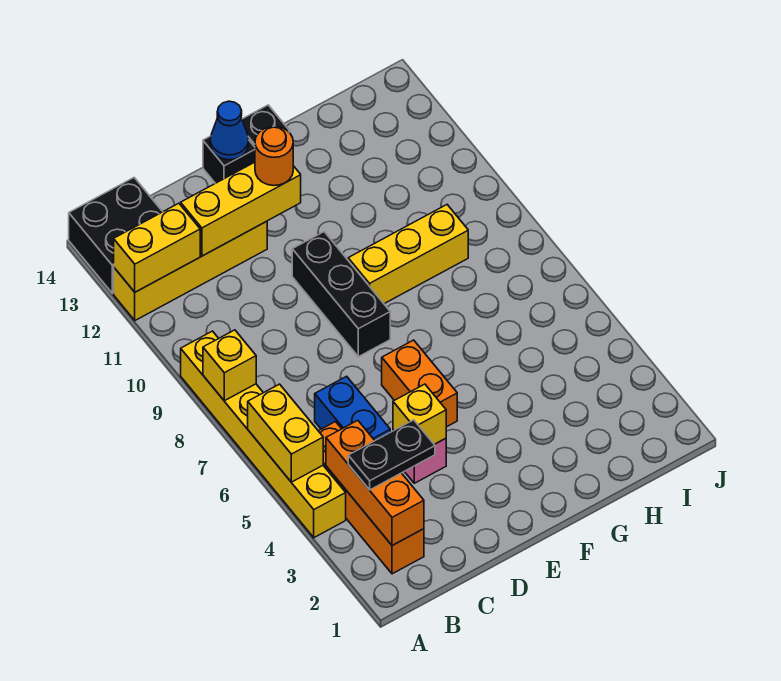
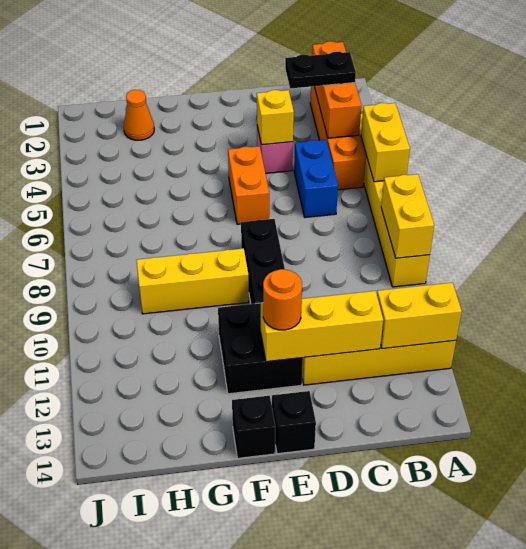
yellow brick A8 level 2 -> yellow brick A8:A9 level 2
black brick A13:B14 level 1 -> black brick E11:F12 level 1
blue cone E14 level 2 -> none
none -> orange cone H2 level 1

